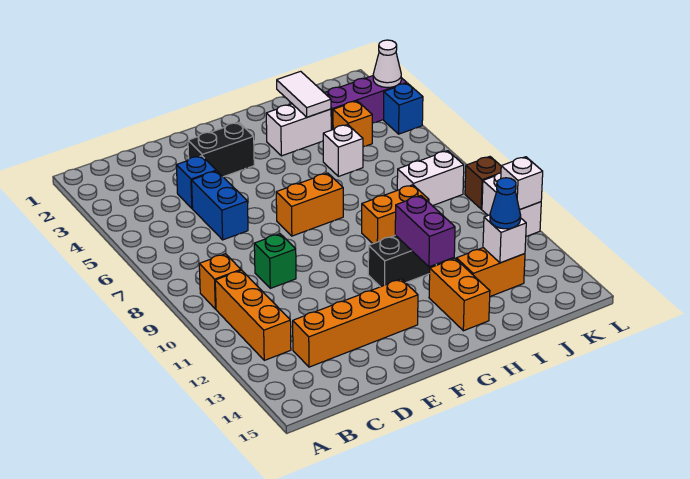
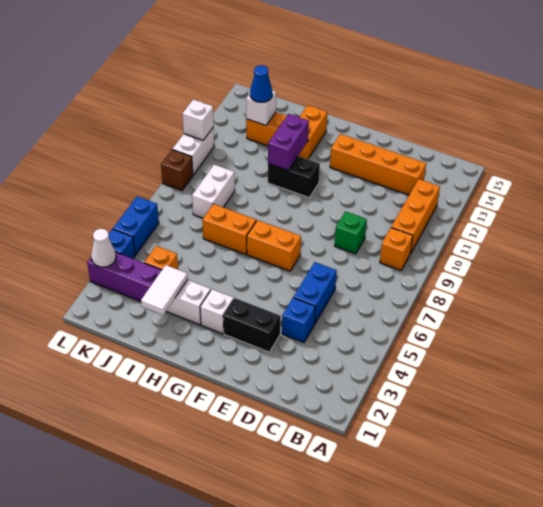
orange brick H9:I9 level 1 -> orange brick H7:I7 level 1
white brick I5 level 1 -> white brick G3 level 1
white brick J8:K8 level 1 -> white brick J8:J9 level 1
none -> blue brick L5:L6 level 1

